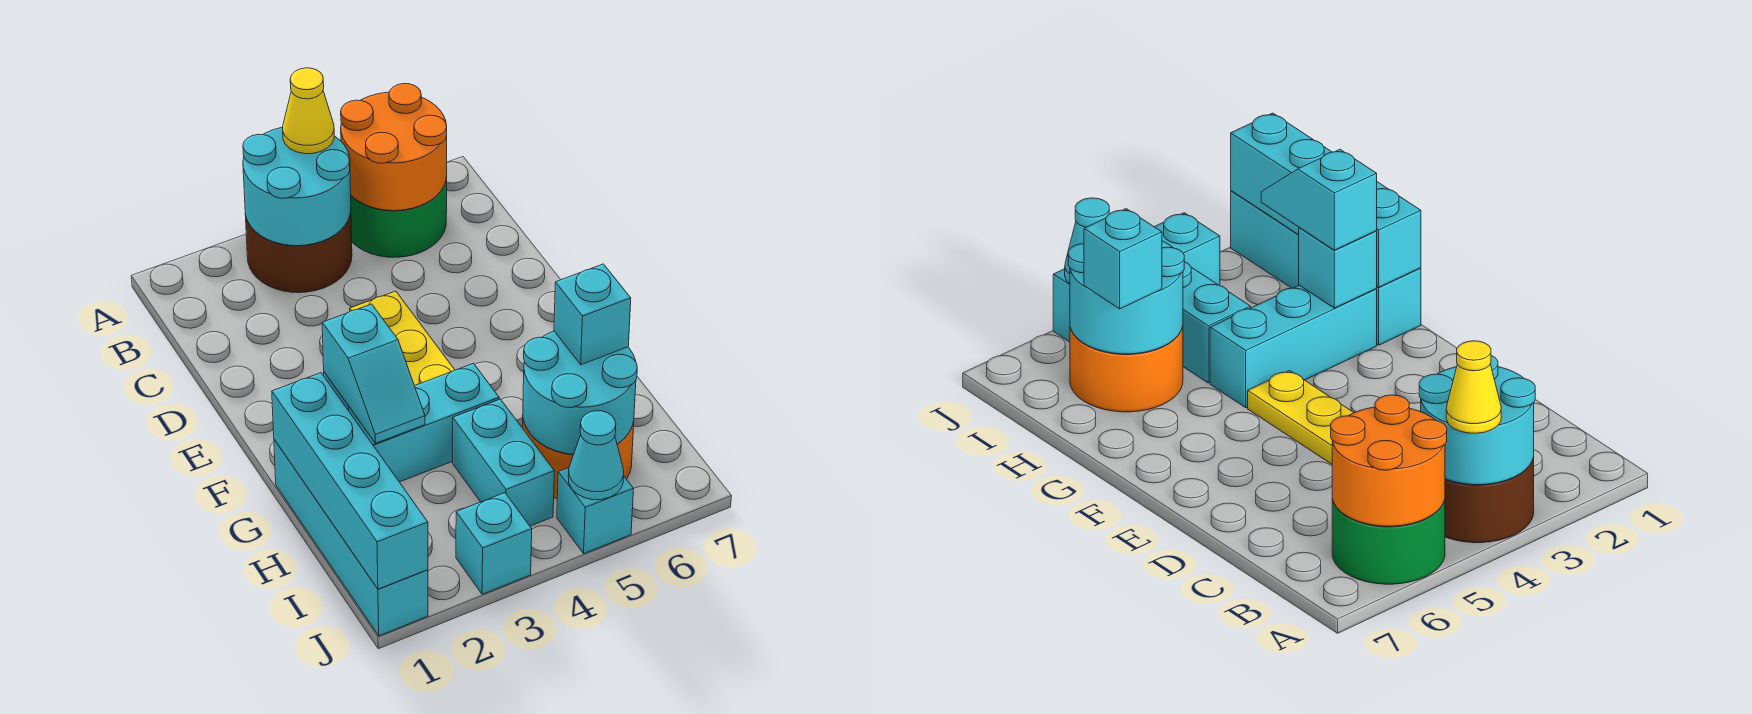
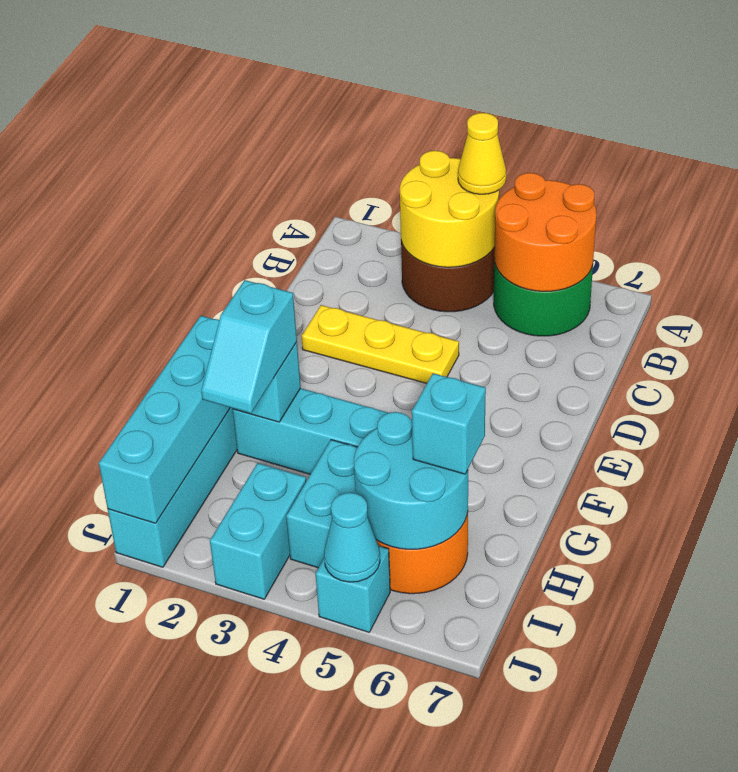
cyan round brick A3:B4 level 2 -> yellow round brick A3:B4 level 2
yellow plate D4:F4 level 1 -> yellow plate D2:D4 level 1
cyan brick J3 level 1 -> cyan brick I3:J3 level 1

